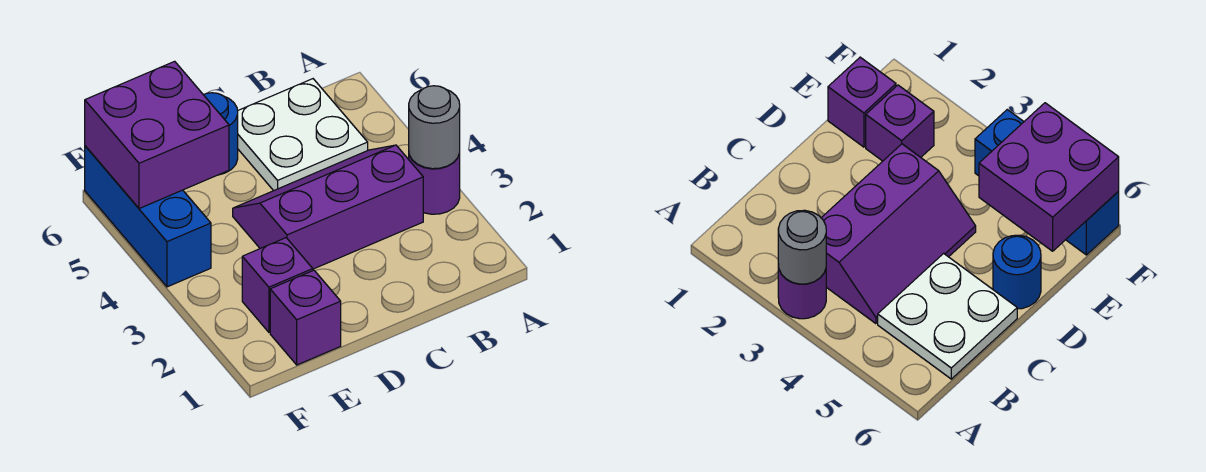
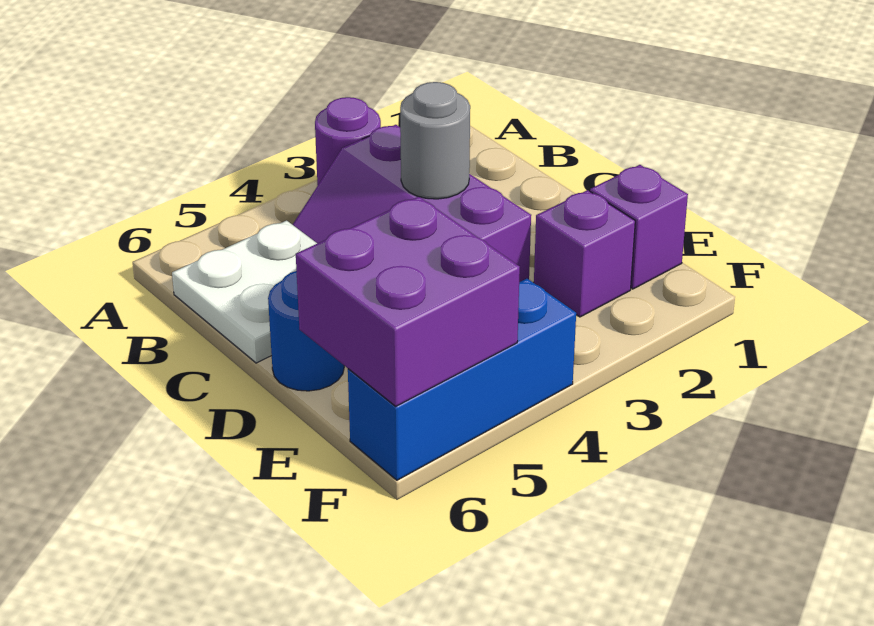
grey round brick A3 level 2 -> grey round brick C3 level 2

